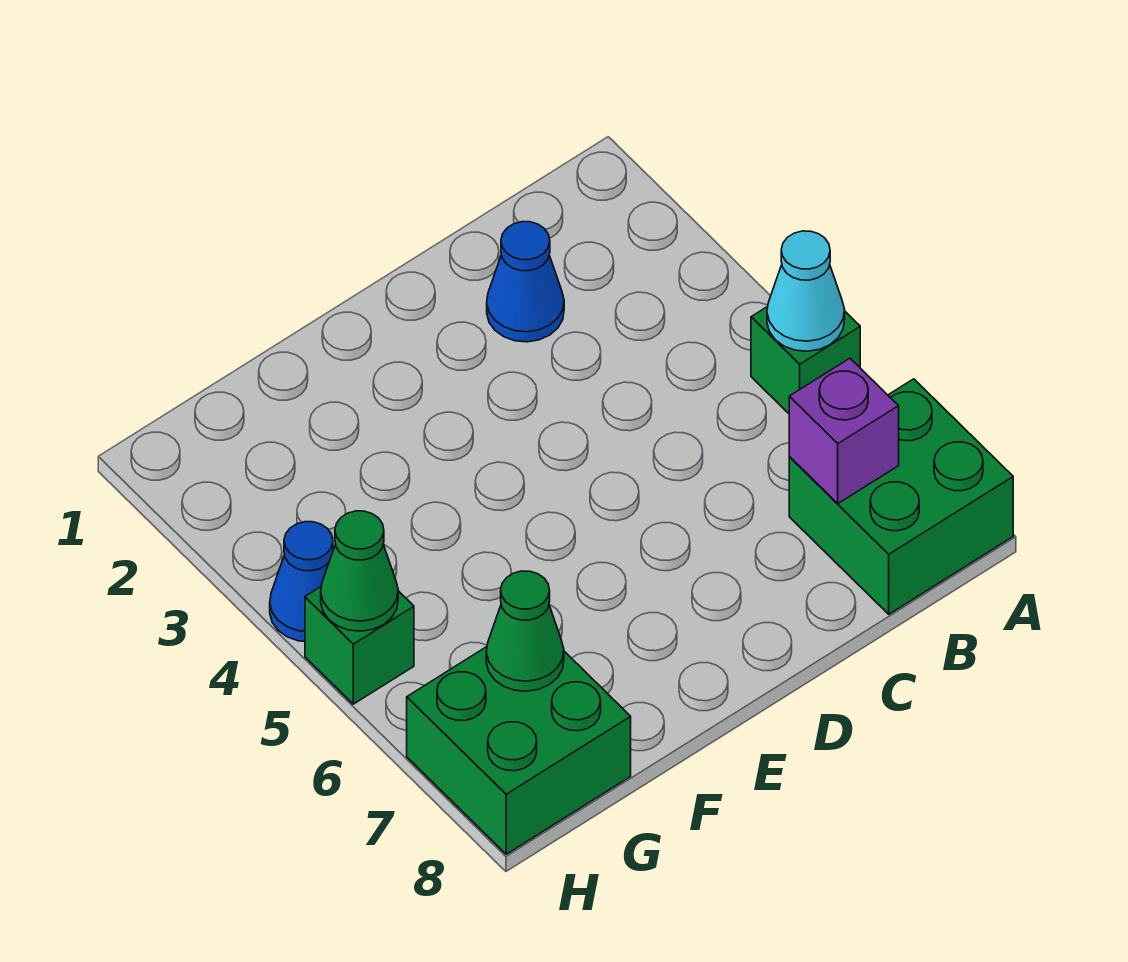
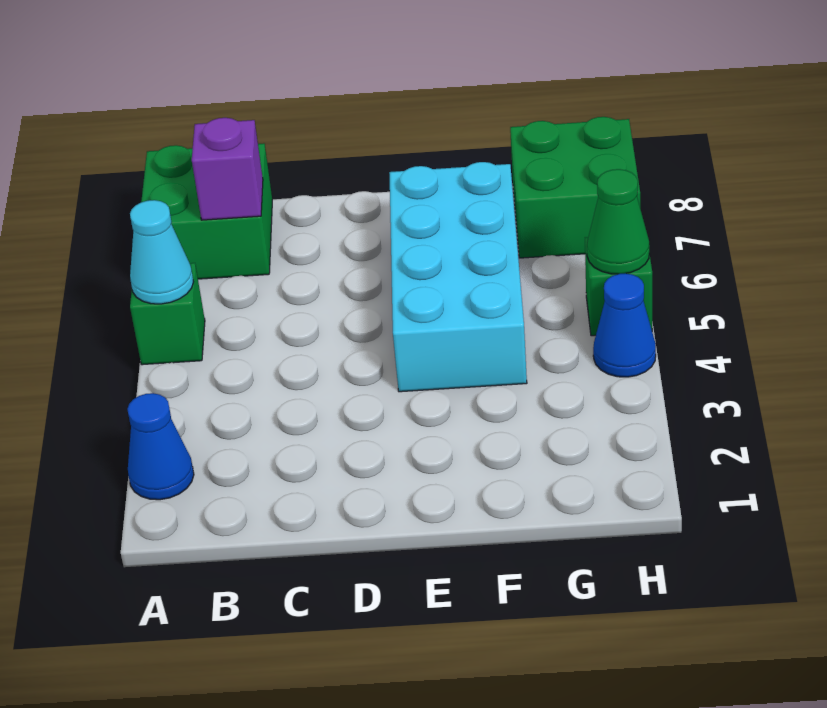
blue cone C2 level 1 -> blue cone A2 level 1
none -> cyan brick E4:F7 level 1
green cone G7 level 2 -> none

